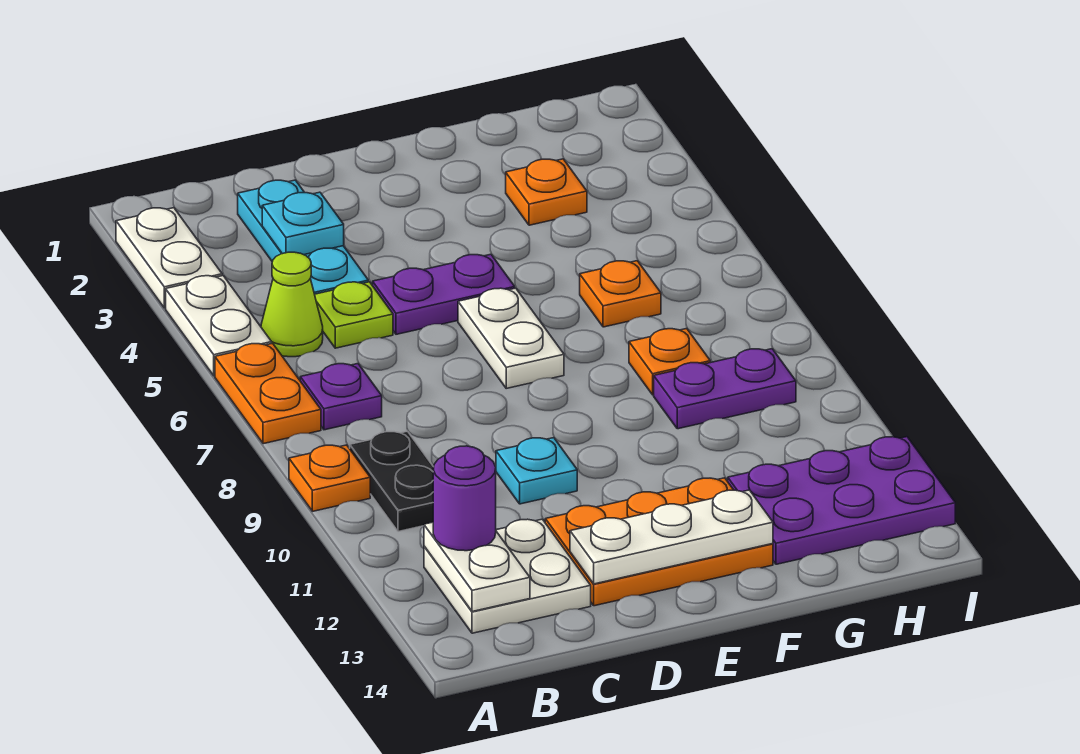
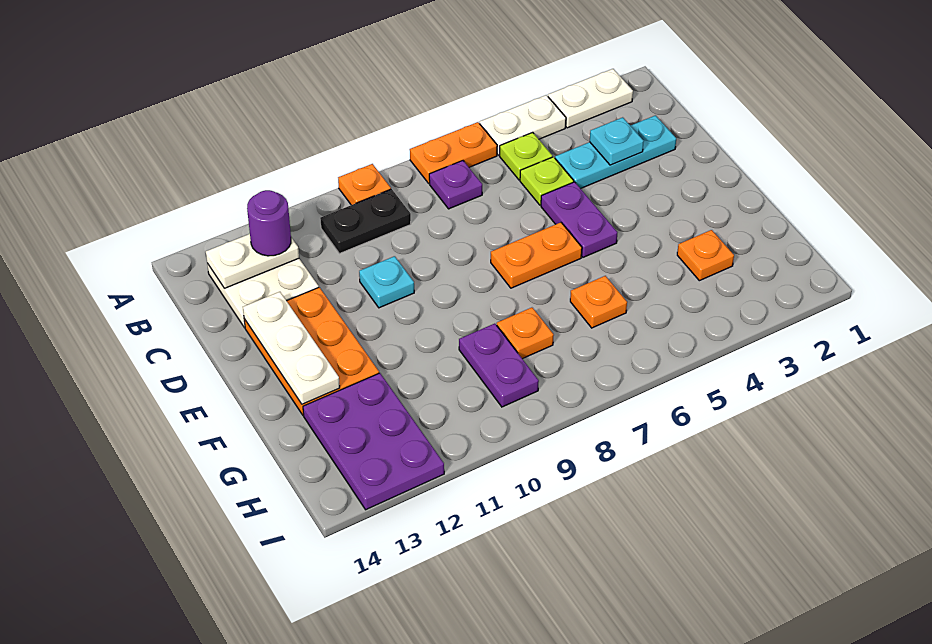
lime cone B5 level 1 -> lime plate B5 level 1
white plate E6:E7 level 1 -> orange plate E6:E7 level 1

